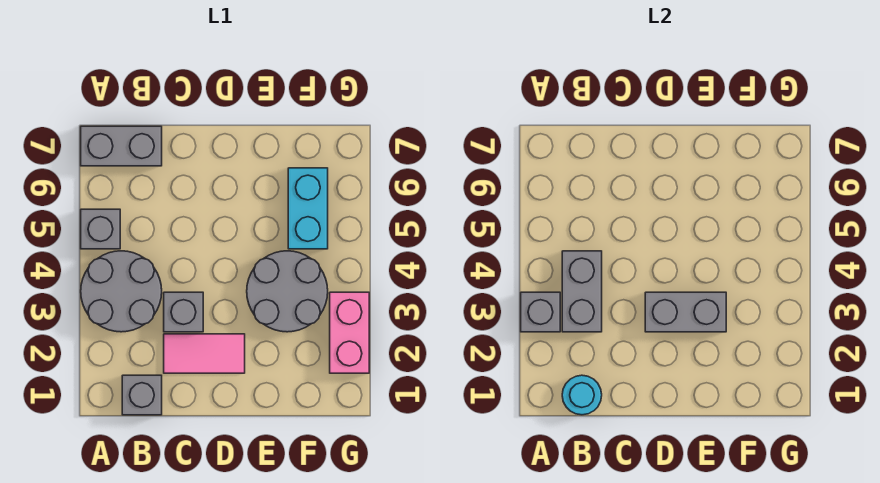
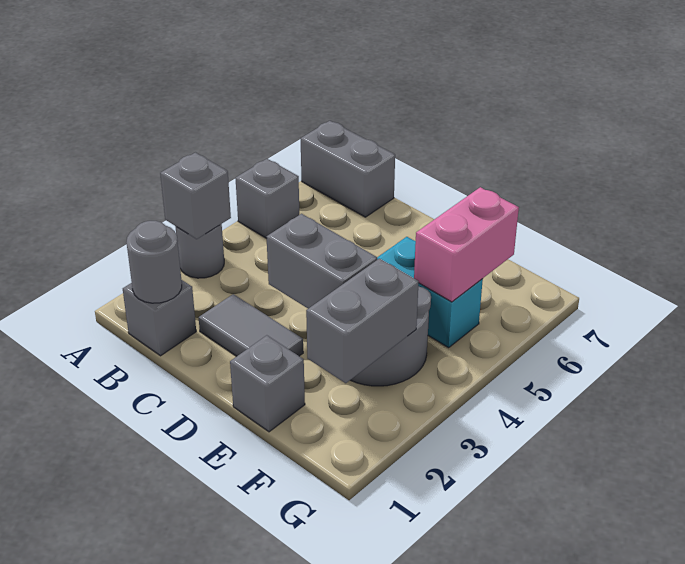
grey round brick A3:B4 level 1 -> grey round brick A3 level 1
cyan round brick B1 level 2 -> grey round brick B1 level 2
grey brick B3:B4 level 2 -> grey brick F2:F3 level 2
pink tile C2:D2 level 1 -> grey tile C2:D2 level 1
grey brick C3 level 1 -> grey brick E1 level 1
cyan brick F5:F6 level 1 -> cyan brick E5:F5 level 1
pink brick G2:G3 level 1 -> pink brick F5:F6 level 2

